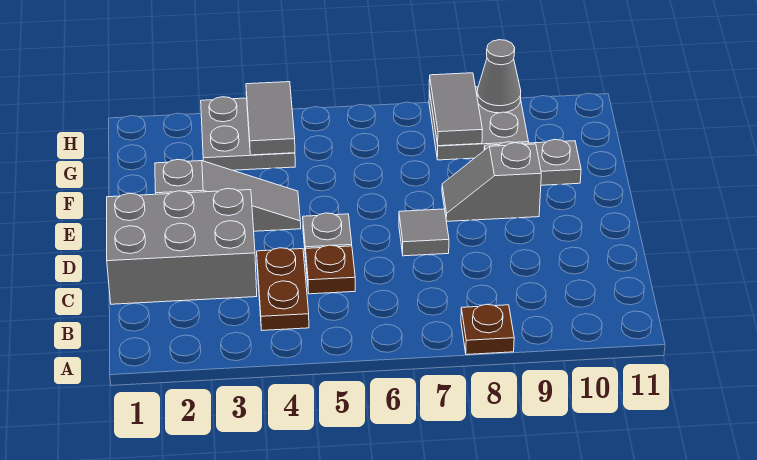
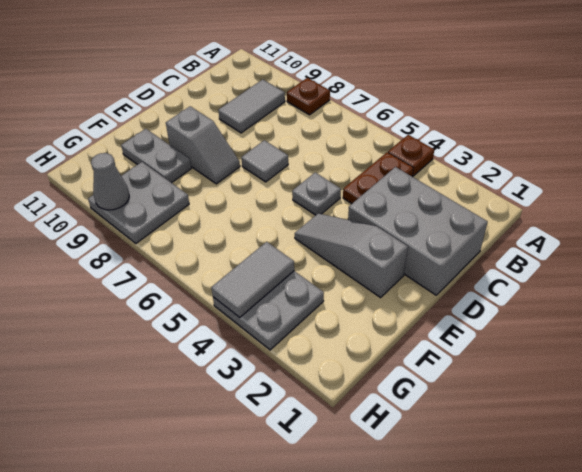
brown plate C5 level 1 -> brown plate A4 level 1
grey tile G8:H8 level 2 -> grey tile B9:C9 level 1

